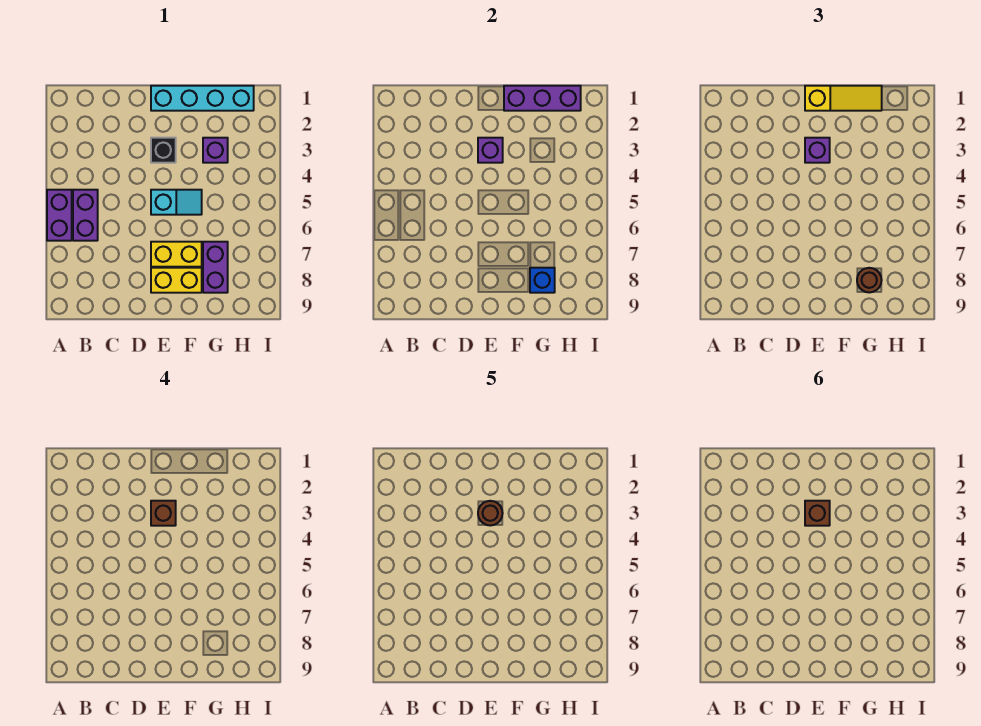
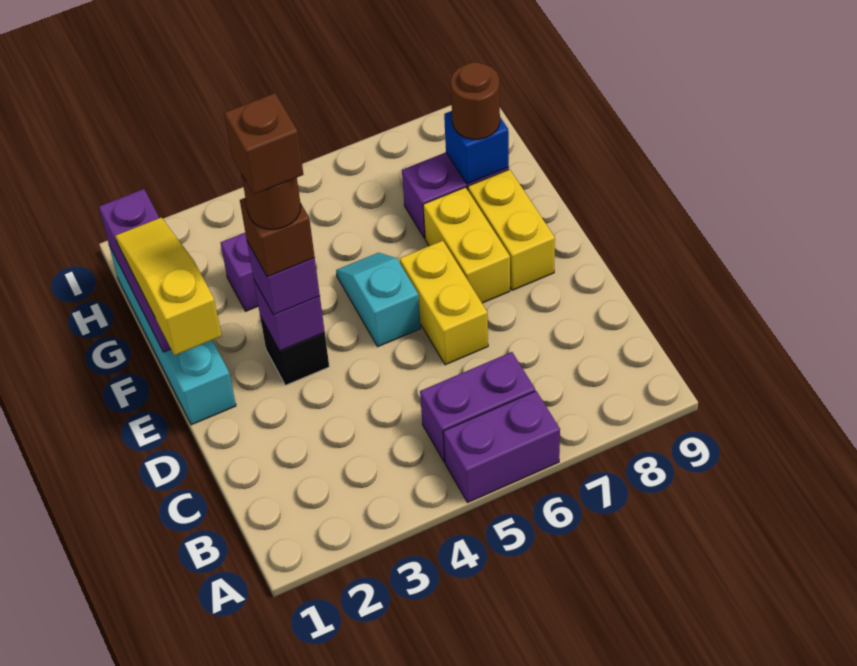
none -> yellow brick D6:E6 level 1

